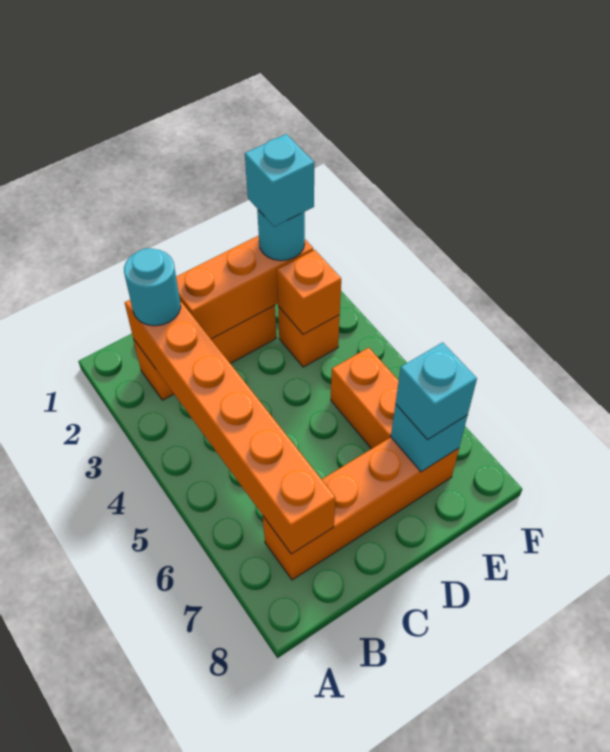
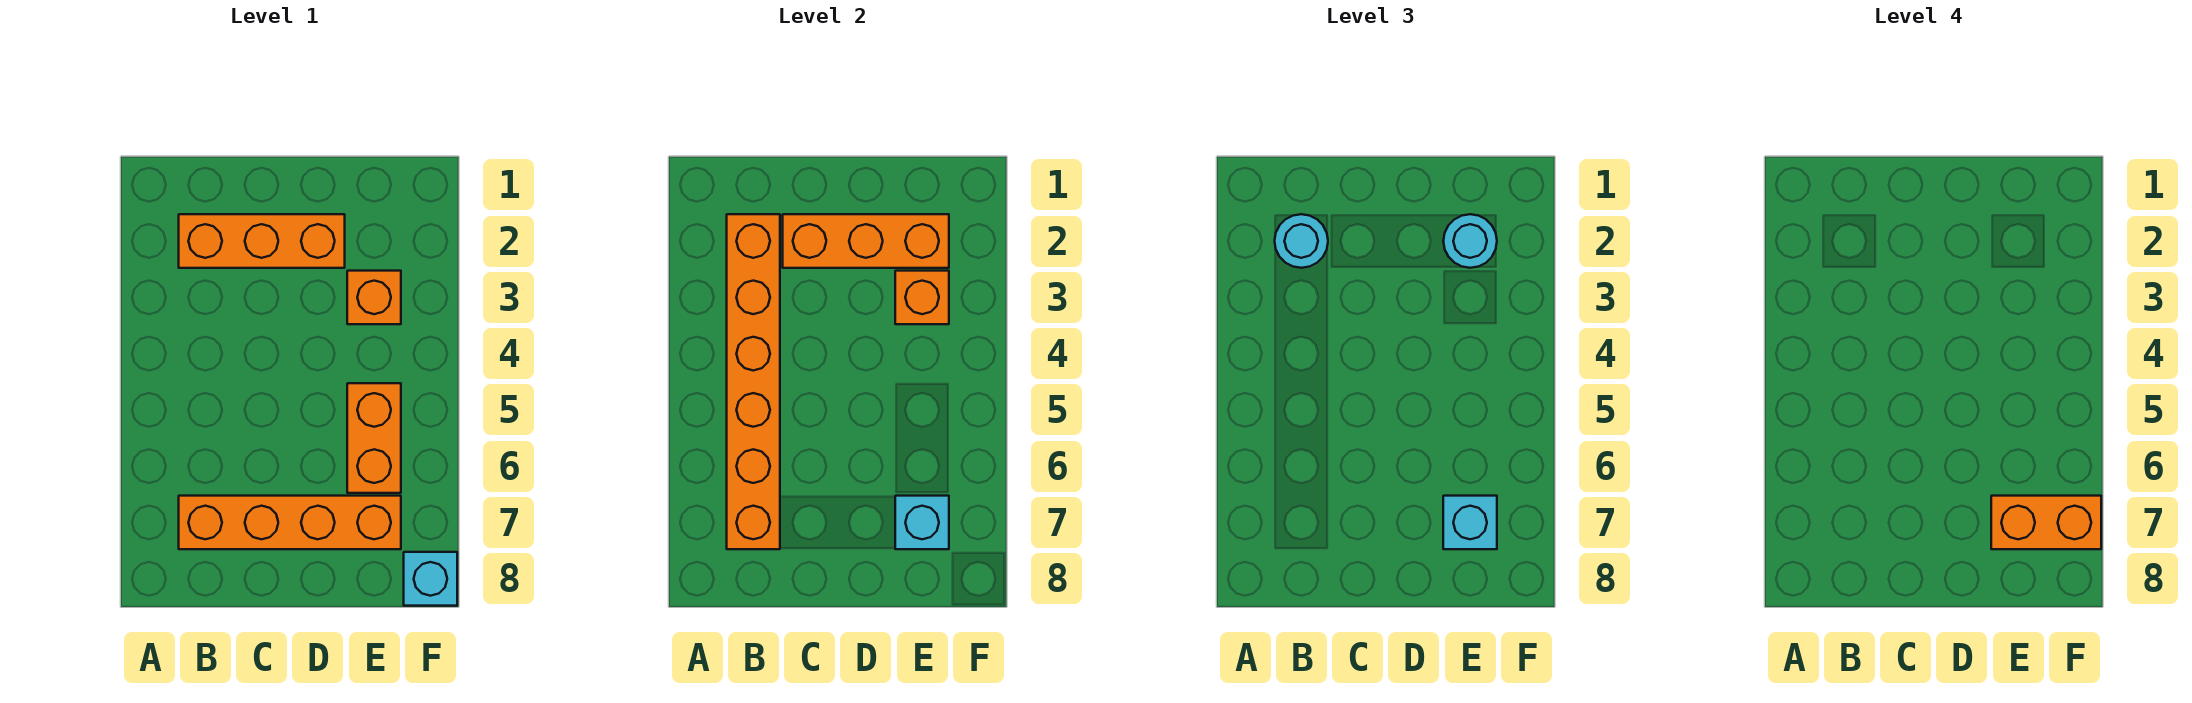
cyan brick E2 level 4 -> cyan brick F8 level 1
none -> orange brick E7:F7 level 4

